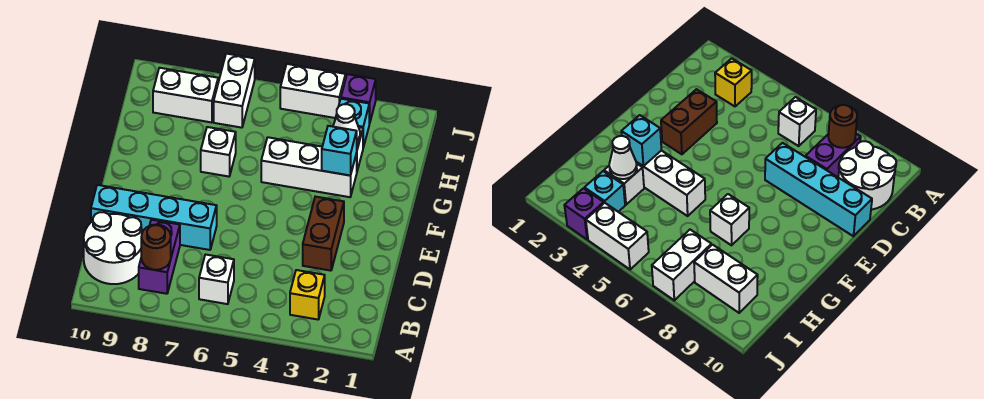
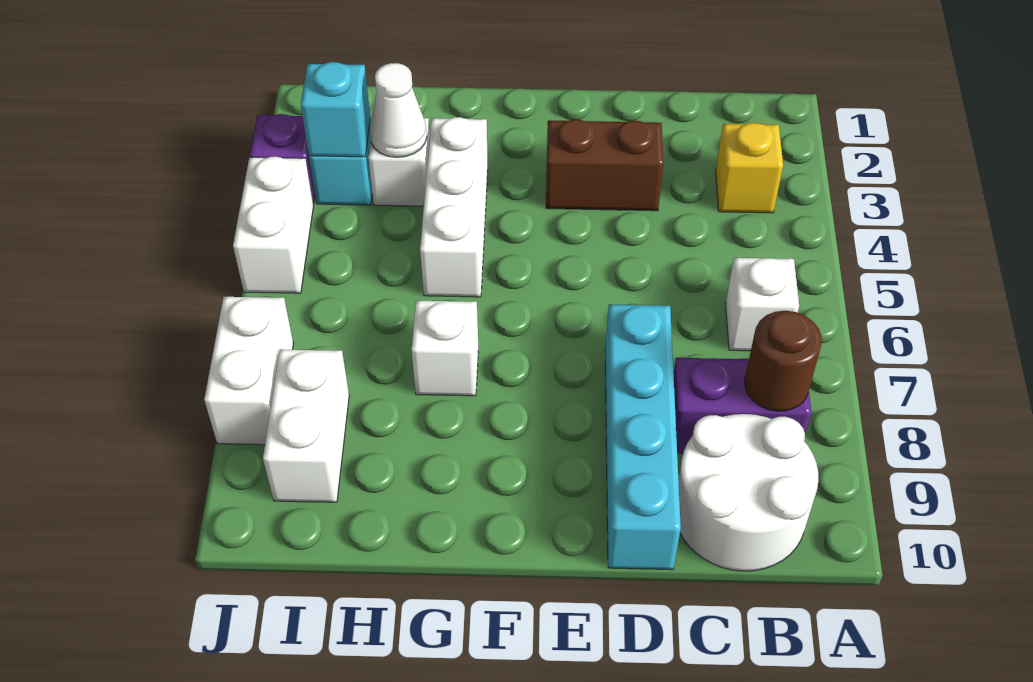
cyan brick G3 level 2 -> cyan brick I3 level 2
white brick I7:J7 level 1 -> white brick J7:J8 level 1

